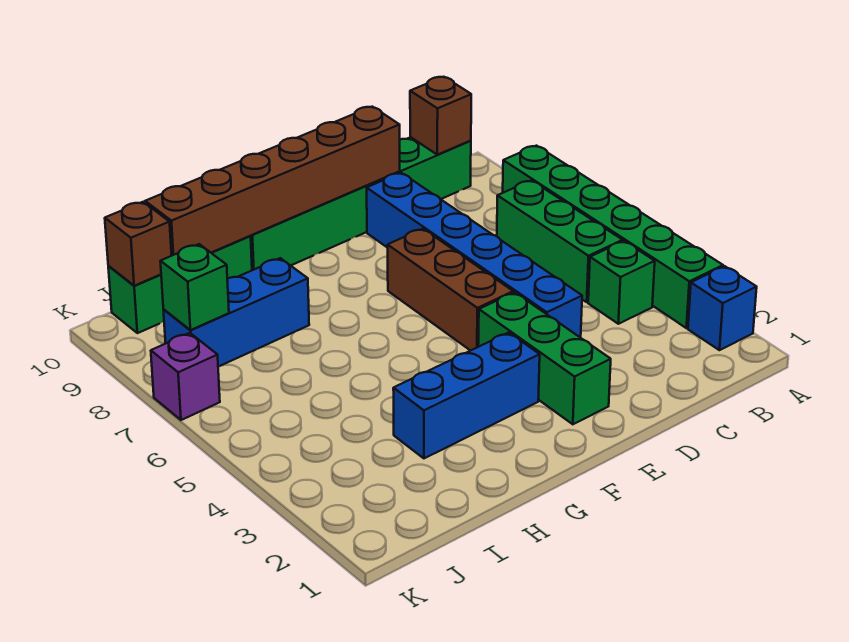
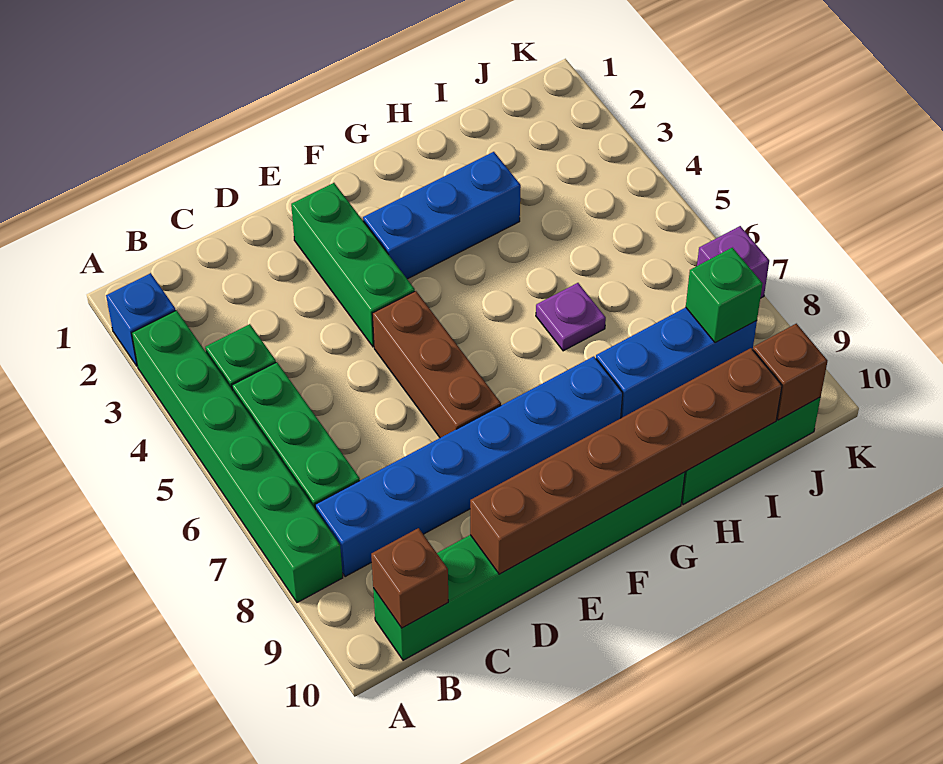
blue brick D4:D9 level 1 -> blue brick B8:G8 level 1
none -> purple plate H6 level 1

